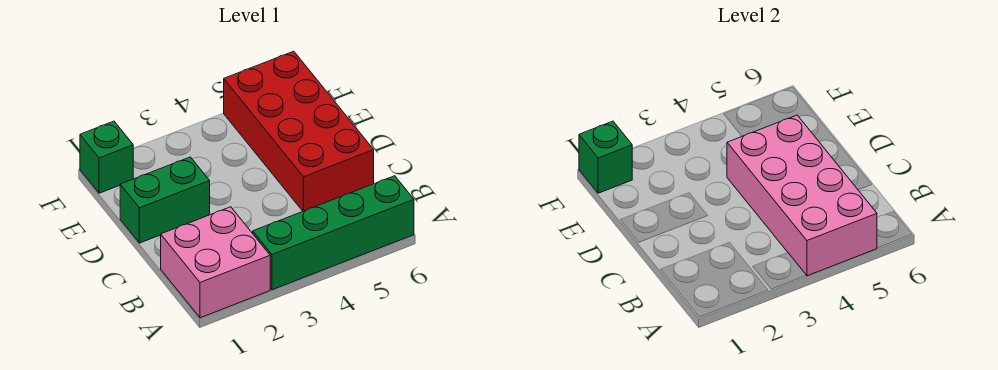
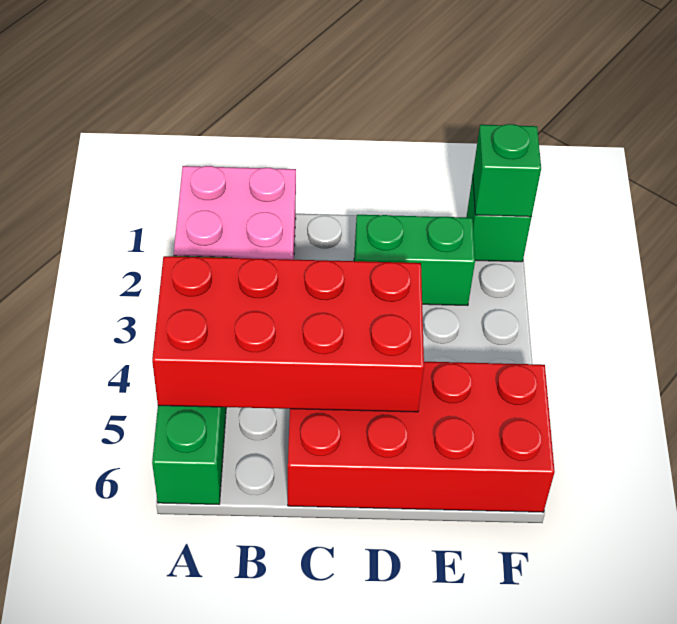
pink brick A4:D5 level 2 -> red brick A4:D5 level 2
green brick D1:D2 level 1 -> green brick D2:E2 level 1

